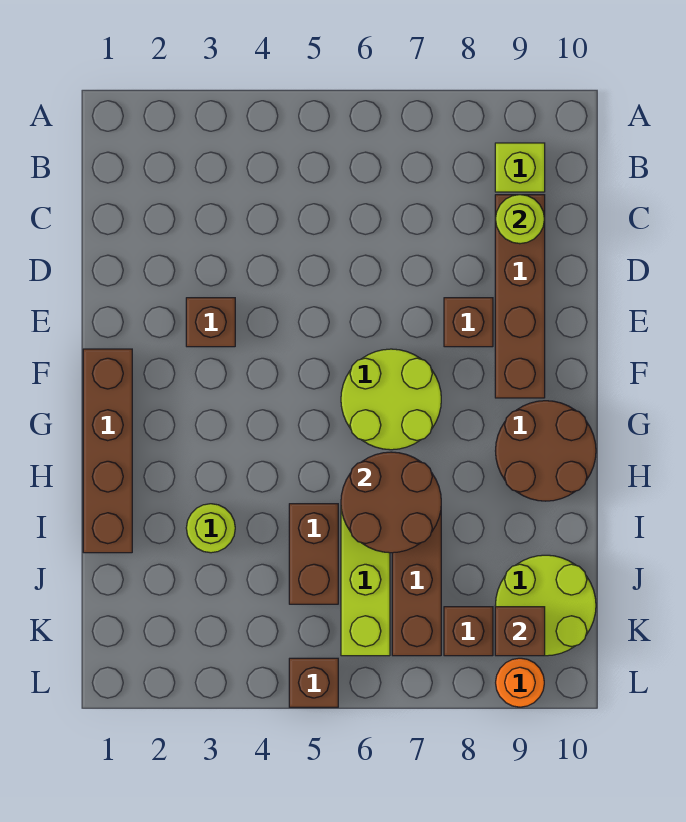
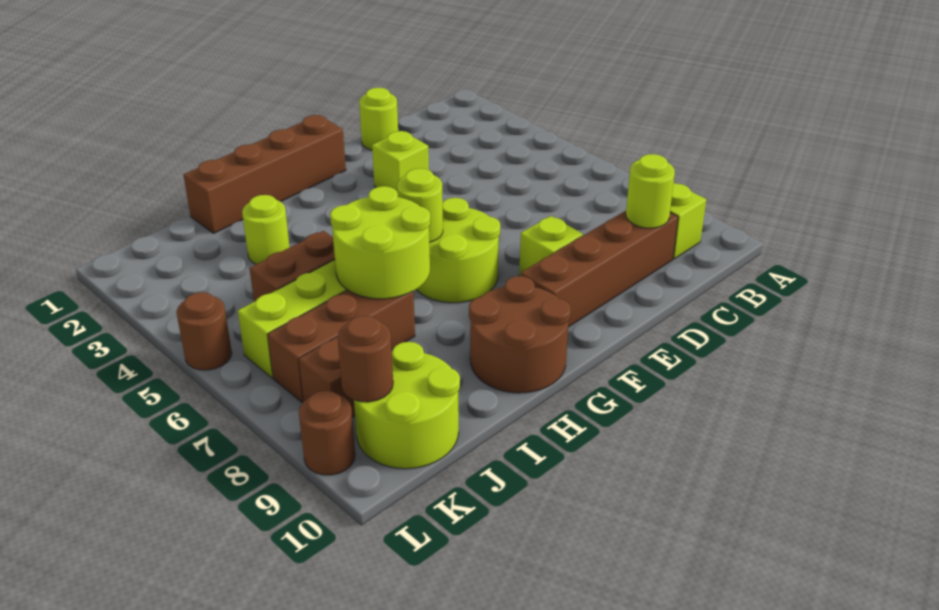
none -> lime round brick D1 level 1
brown brick E3 level 1 -> lime brick E3 level 1
brown brick E8 level 1 -> lime brick E8 level 1
none -> lime round brick G6 level 2
brown round brick H6:I7 level 2 -> lime round brick H6:I7 level 2
brown brick K9 level 2 -> brown round brick K9 level 2
brown brick L5 level 1 -> brown round brick L5 level 1
orange round brick L9 level 1 -> brown round brick L9 level 1

